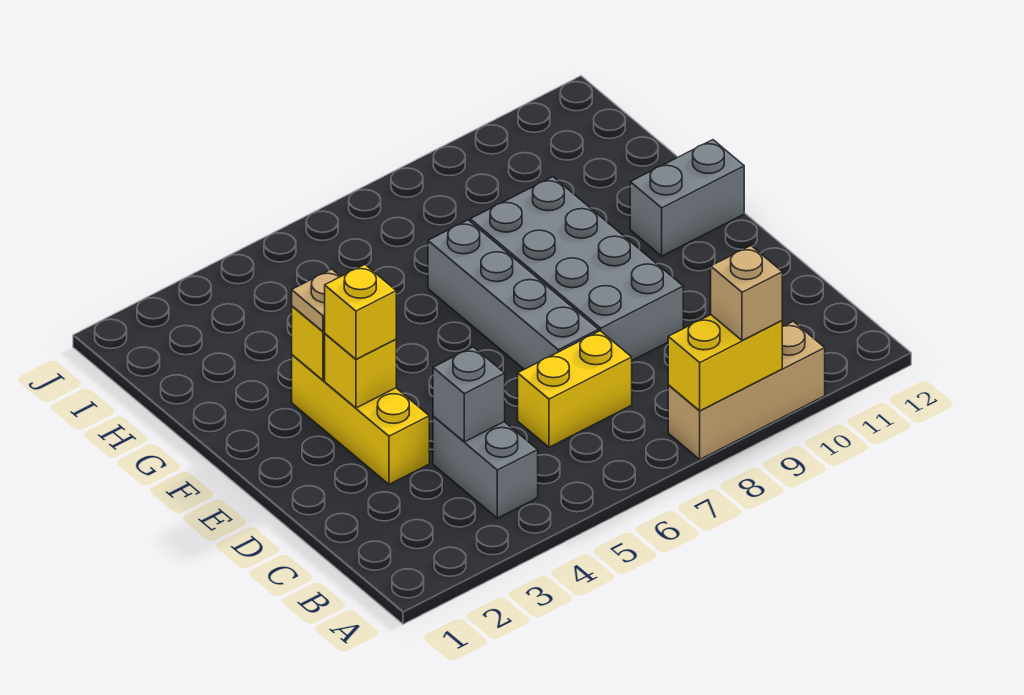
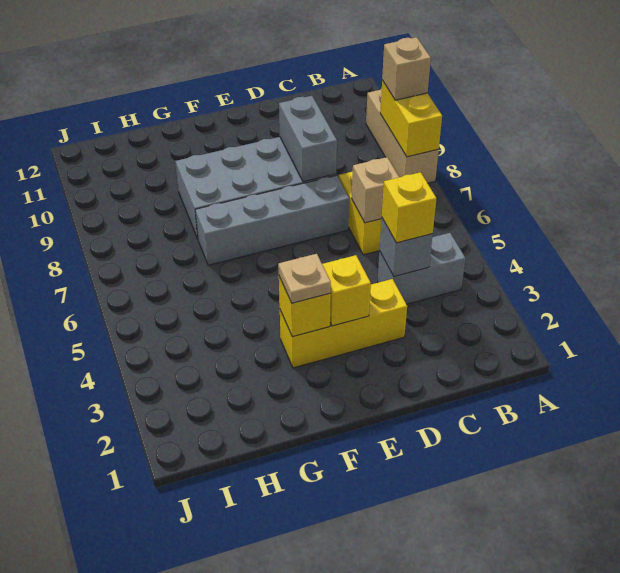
none -> tan brick C6 level 2
yellow brick E3 level 3 -> yellow brick C4 level 3
grey brick F11:F12 level 1 -> grey brick D8:D9 level 2

